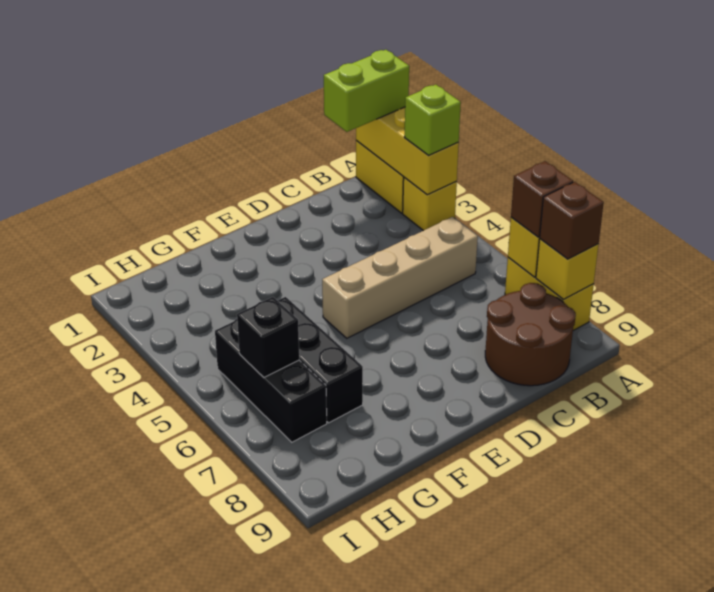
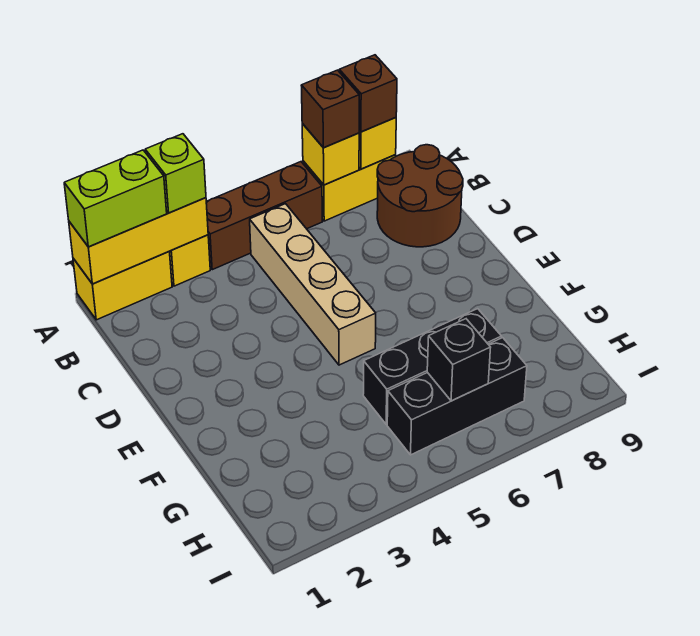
lime brick A1:B1 level 3 -> lime brick A1:A2 level 3
none -> brown brick A4:A6 level 1

